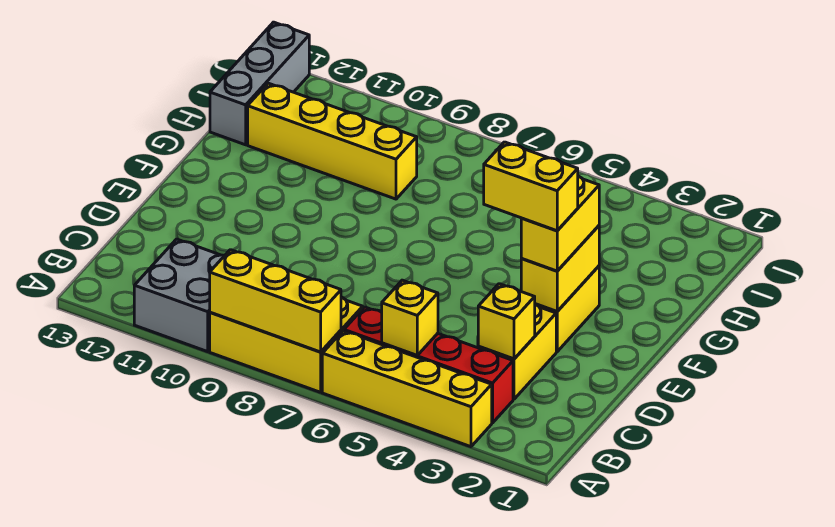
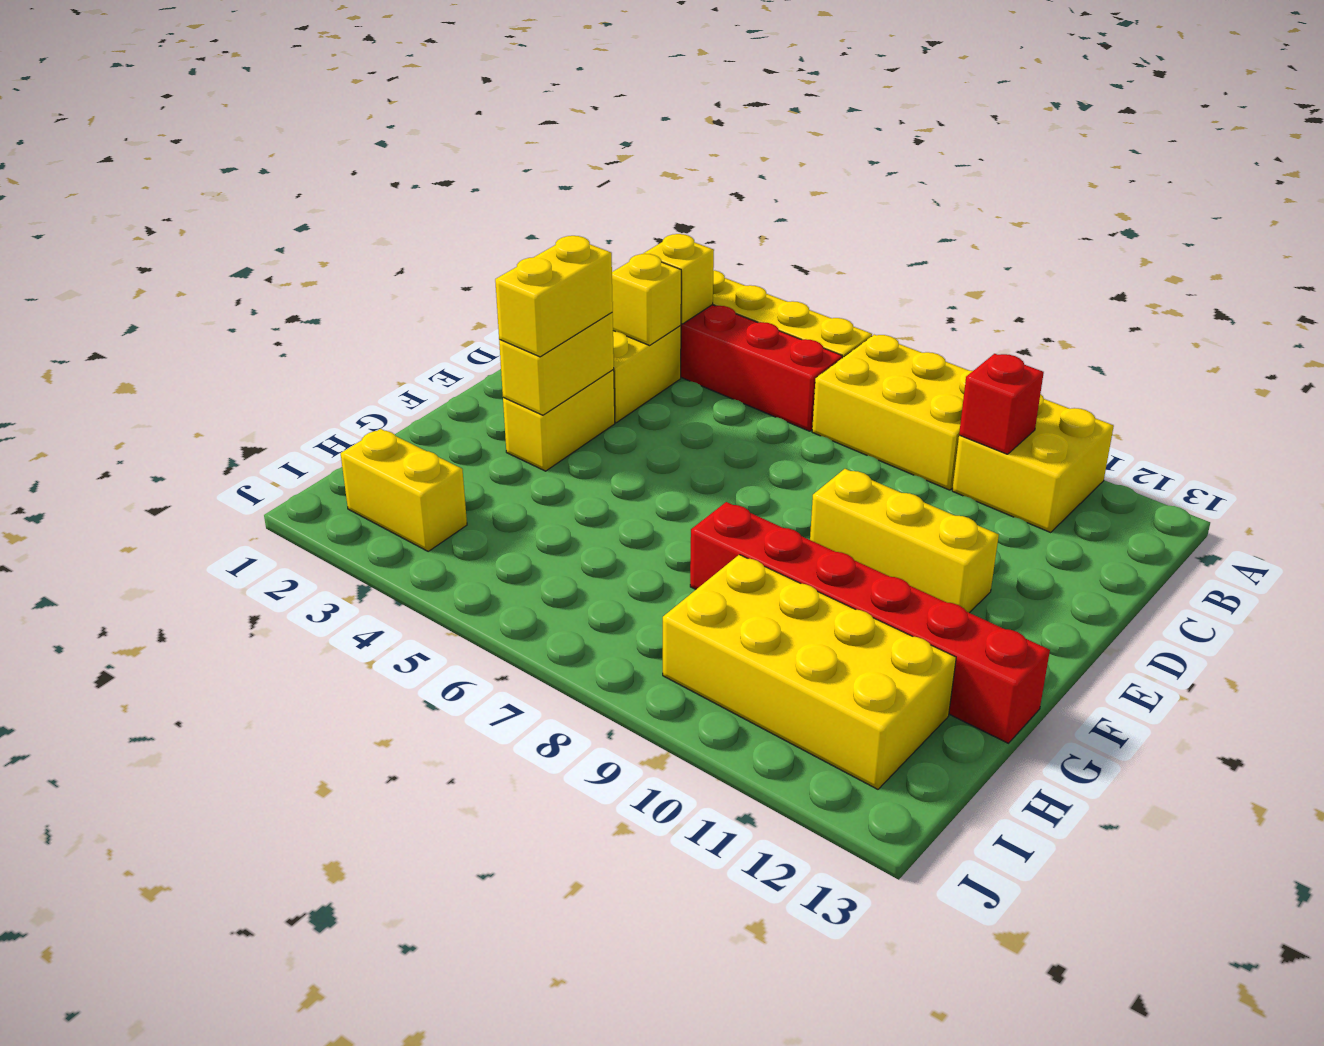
yellow brick A7:A9 level 2 -> yellow brick E9:E11 level 1
grey brick A10:B11 level 1 -> yellow brick A10:B11 level 1
yellow brick B5 level 2 -> yellow brick B3 level 2
none -> red brick B10 level 2
yellow brick E3:E4 level 4 -> yellow brick I2:I3 level 1
none -> red brick G8:G13 level 1
yellow brick H9:H12 level 1 -> yellow brick H9:I12 level 1
grey brick H13:J13 level 1 -> none

